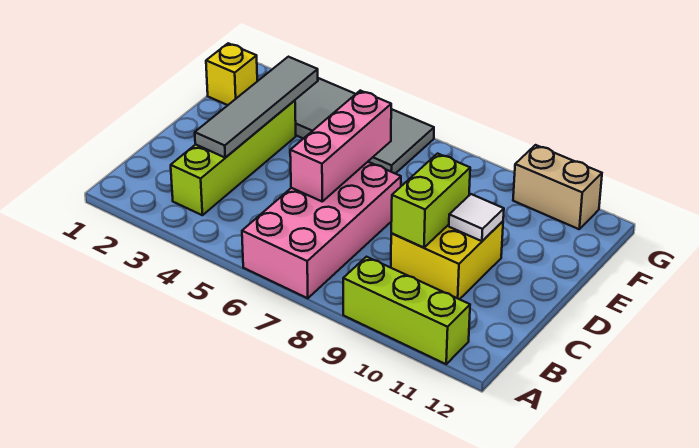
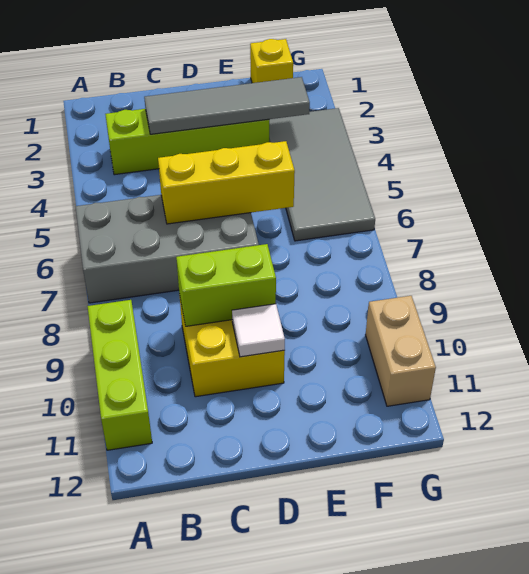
pink brick A6:D7 level 1 -> grey brick A6:D7 level 1
pink brick C6:E6 level 2 -> yellow brick C6:E6 level 2

